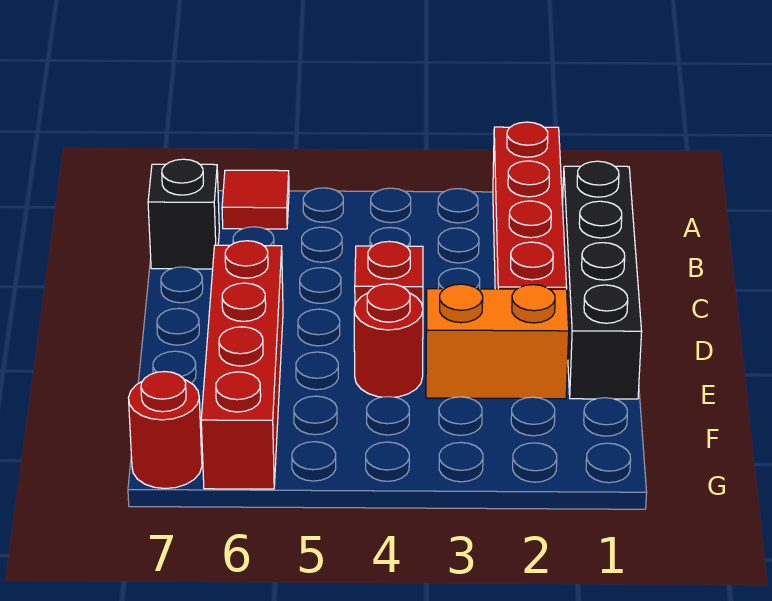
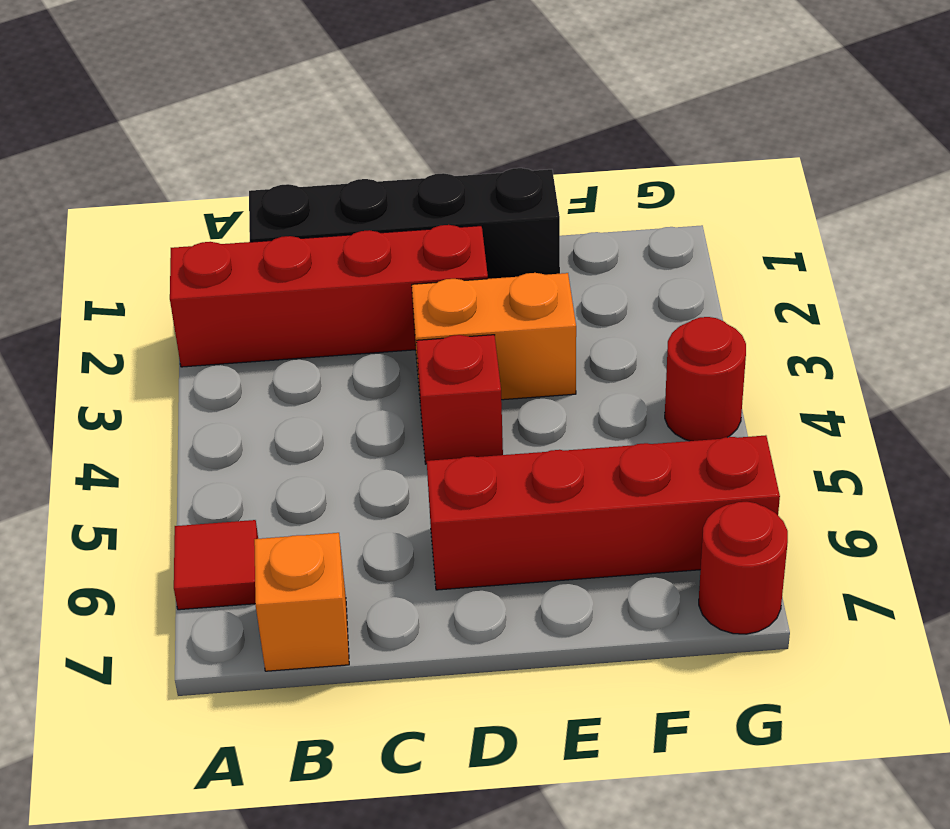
black brick B7 level 1 -> orange brick B7 level 1
orange brick E2:E3 level 1 -> orange brick D3:E3 level 1
red round brick E4 level 1 -> red round brick G4 level 1

